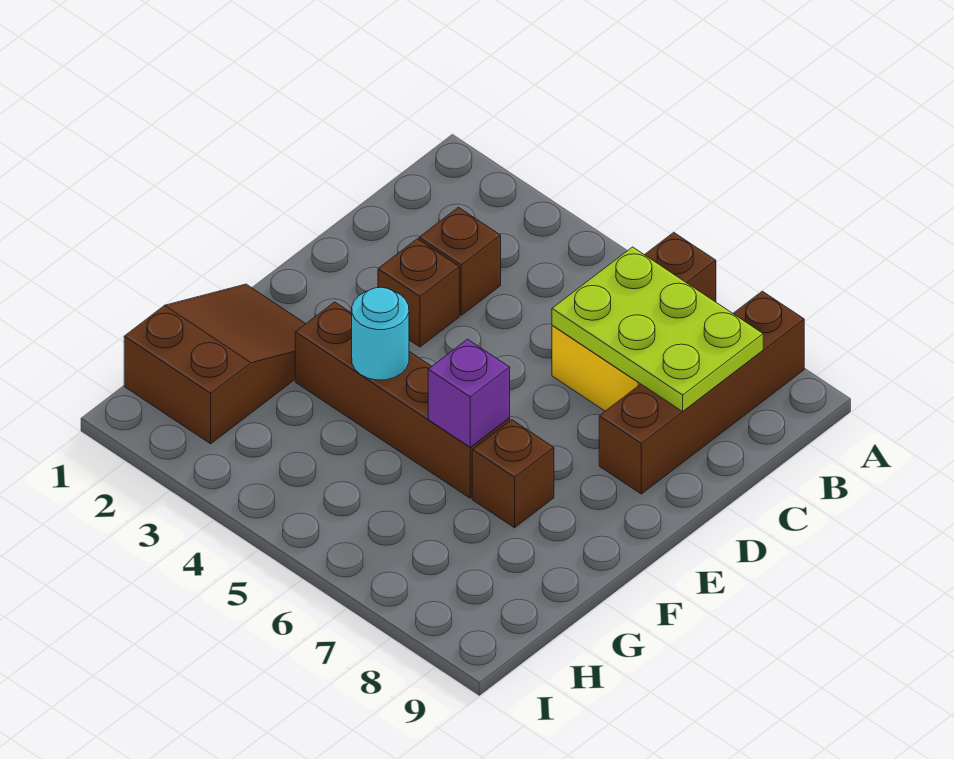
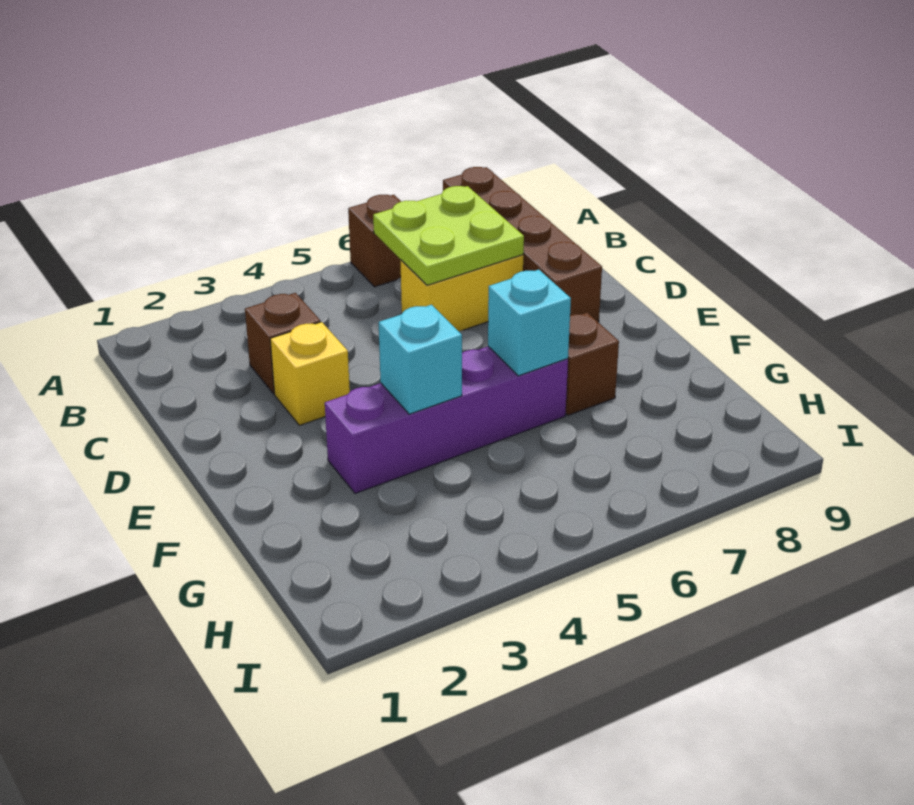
lime plate B6:C8 level 2 -> lime plate B6:C7 level 2
brown brick D3 level 1 -> yellow brick D3 level 1
brown slope F1:H2 level 1 top H -> none
brown brick F3:F6 level 1 -> purple brick F3:F6 level 1
cyan round brick F4 level 2 -> cyan brick F4 level 2
purple brick F6 level 2 -> cyan brick F6 level 2

